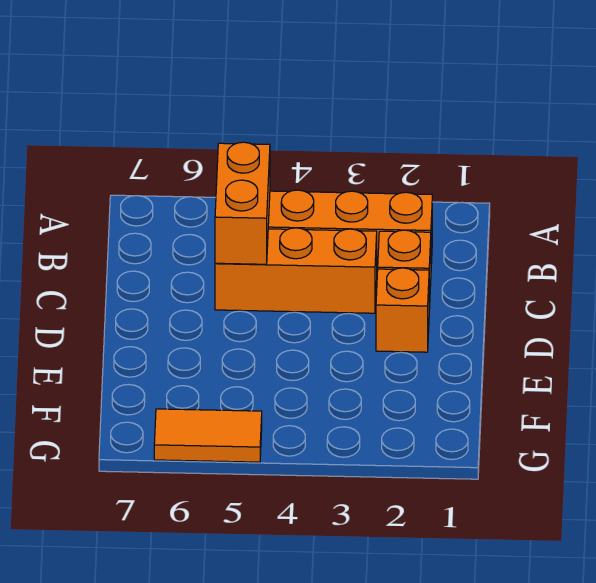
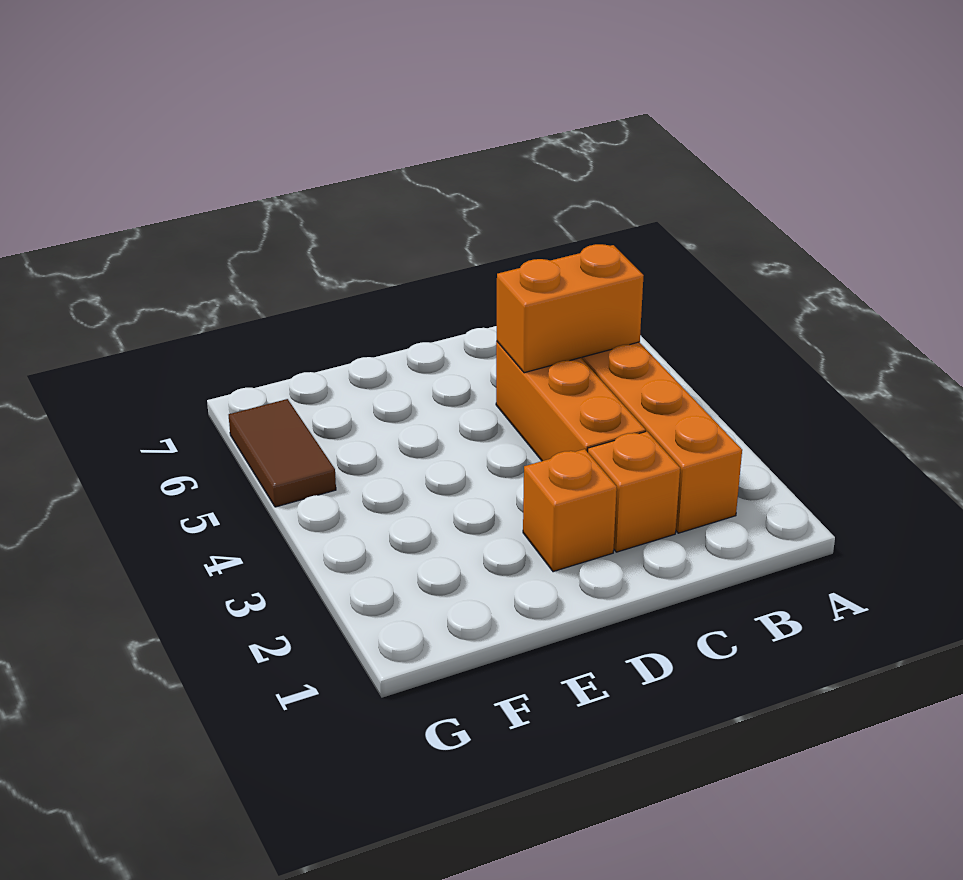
orange tile G5:G6 level 1 -> brown tile G5:G6 level 1

